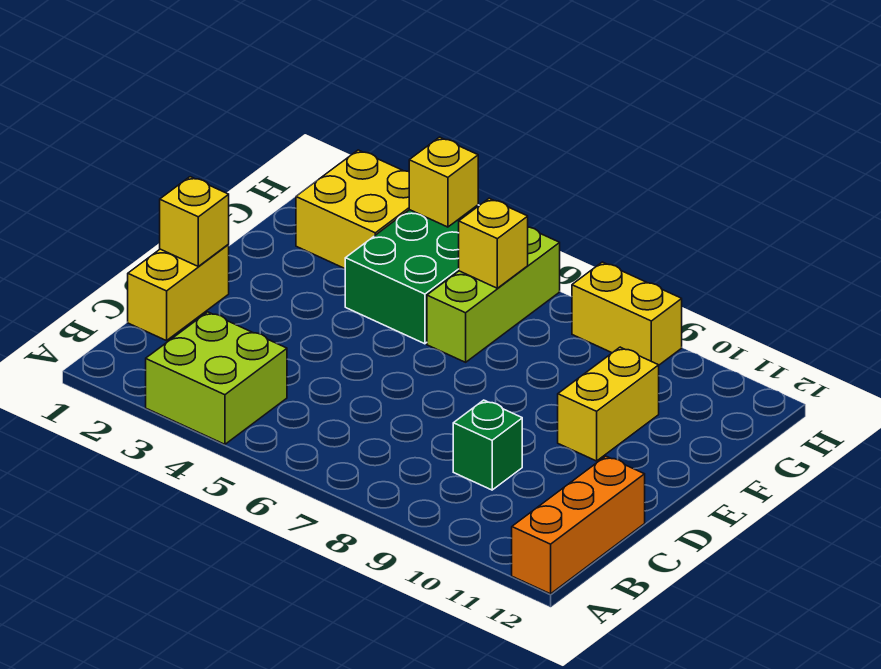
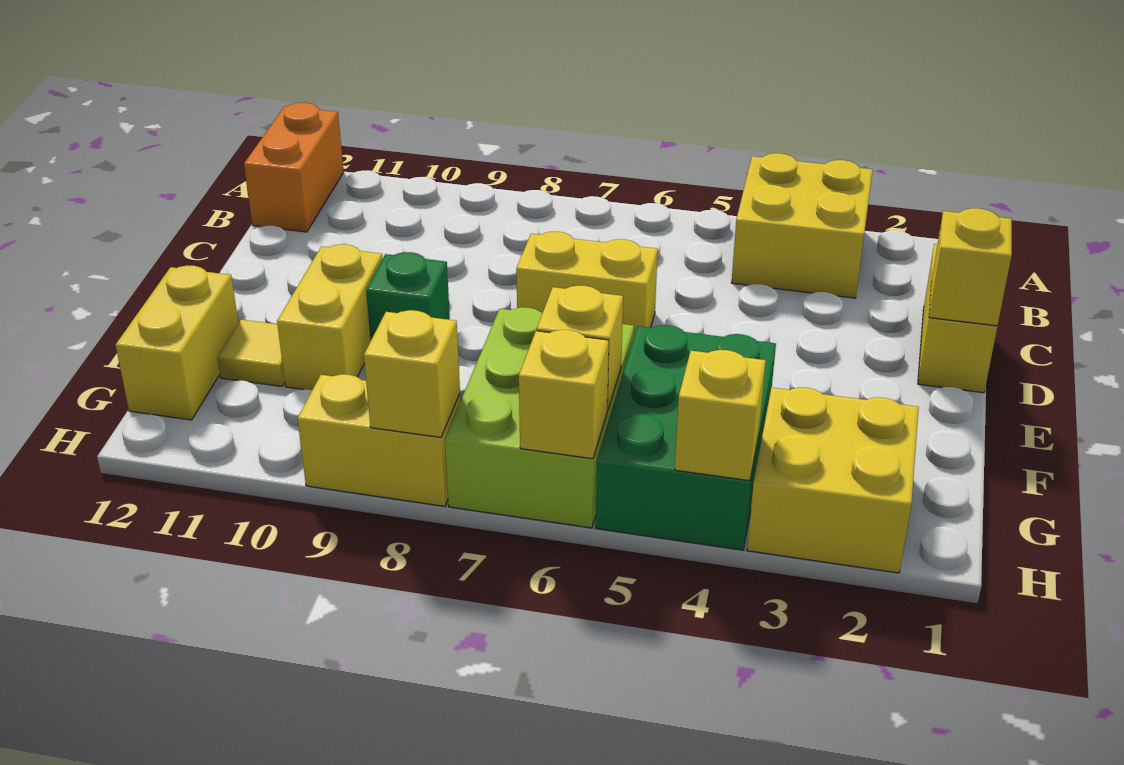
lime brick A3:B4 level 1 -> yellow brick A3:B4 level 1
orange brick A12:C12 level 1 -> orange brick A12:B12 level 1
green brick C9 level 1 -> green brick E9 level 1
none -> yellow brick D6:D7 level 1
lime brick F6:H6 level 1 -> lime brick F6:H7 level 1
none -> yellow tile F11 level 1
none -> yellow brick F12:G12 level 1
none -> yellow brick H6 level 2
none -> yellow brick H8 level 2

